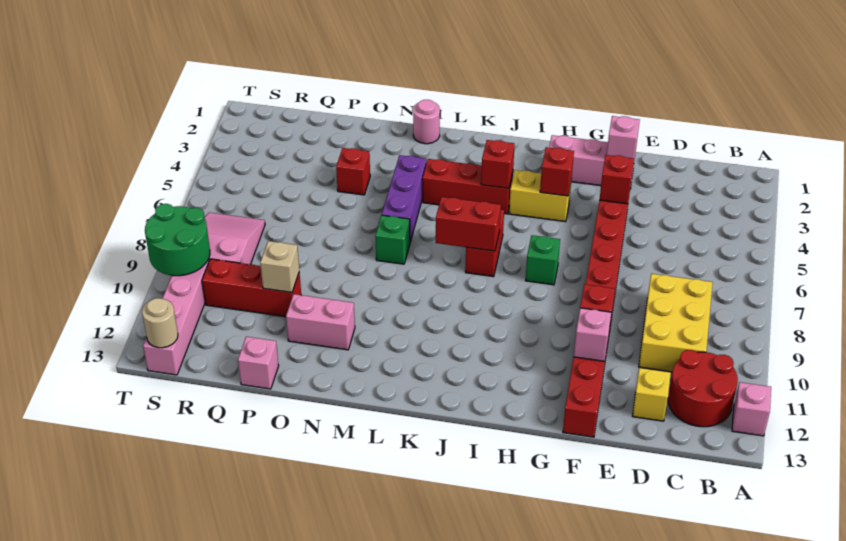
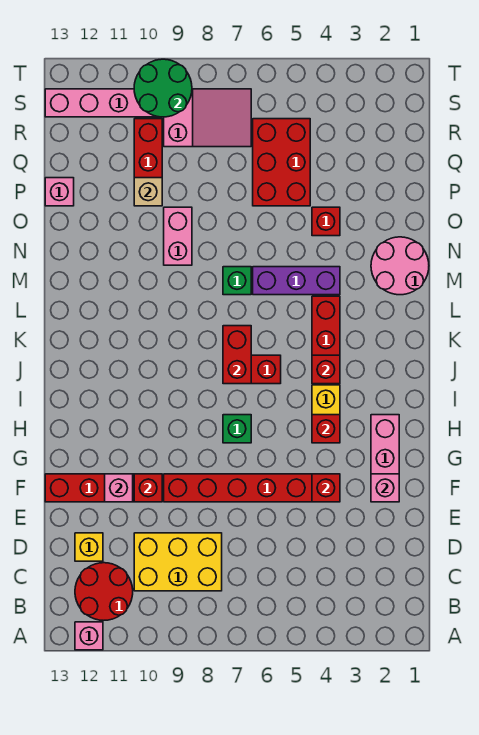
pink round brick M1 level 1 -> pink round brick M1:N2 level 1
pink brick N11:O11 level 1 -> pink brick N9:O9 level 1
none -> red brick P5:R6 level 1
tan round brick S13 level 2 -> none

